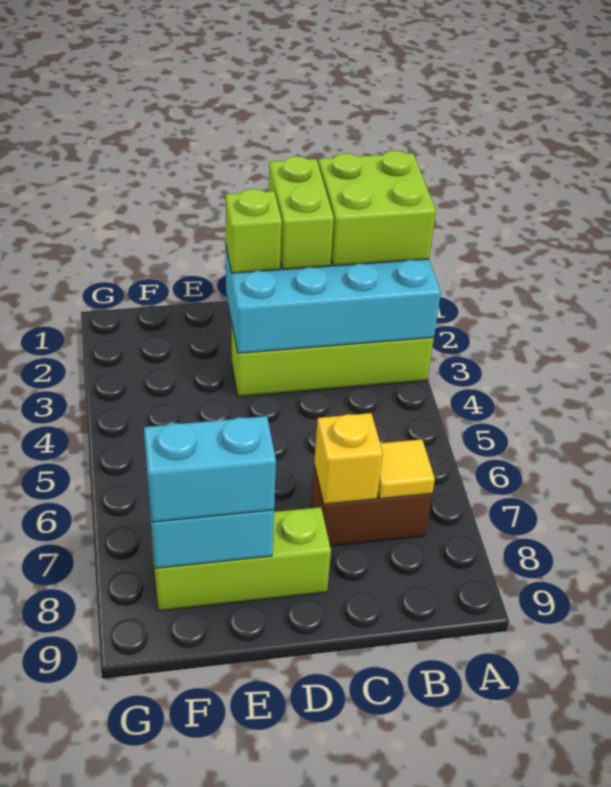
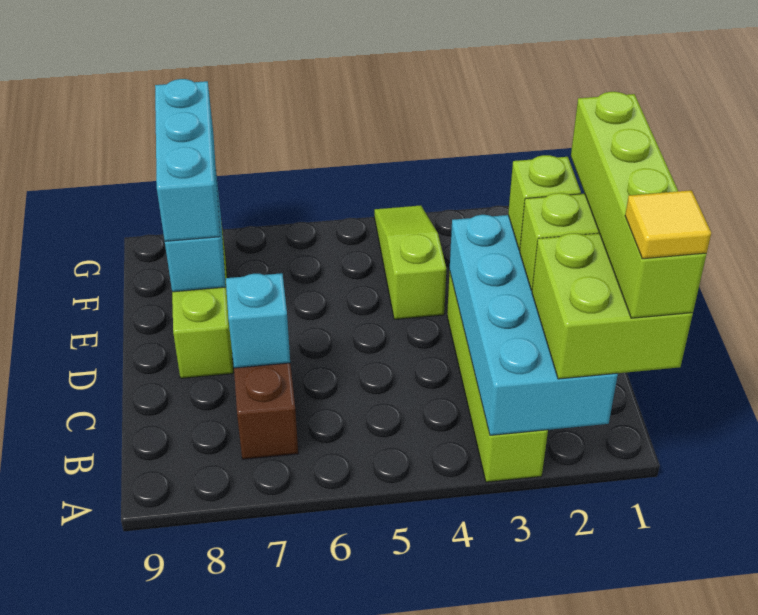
none -> lime brick A1:D1 level 4
yellow tile B7 level 2 -> yellow tile A1 level 5
yellow brick C7 level 2 -> cyan brick C7 level 2
none -> lime slope E4:G4 level 1 top E
cyan brick E8:F8 level 3 -> cyan brick E8:G8 level 3

